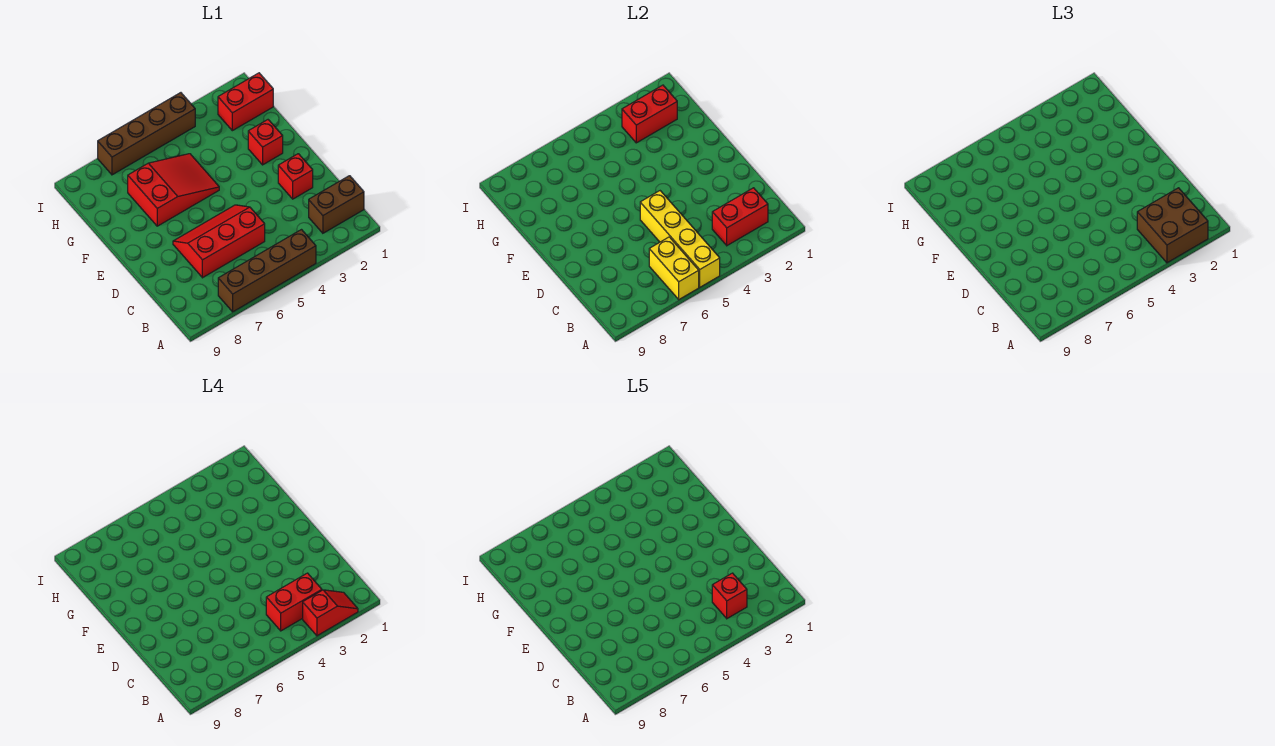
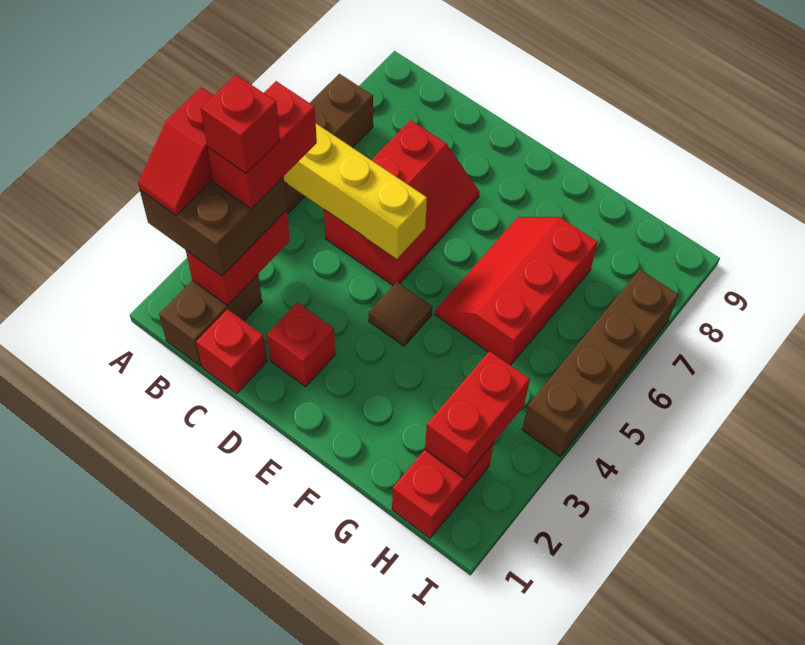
yellow brick A6:B6 level 2 -> none
none -> brown tile E4 level 1
red brick F2 level 1 -> red brick C1 level 1
red slope F5:G7 level 1 top 7 -> red slope F5:G7 level 1 top G

